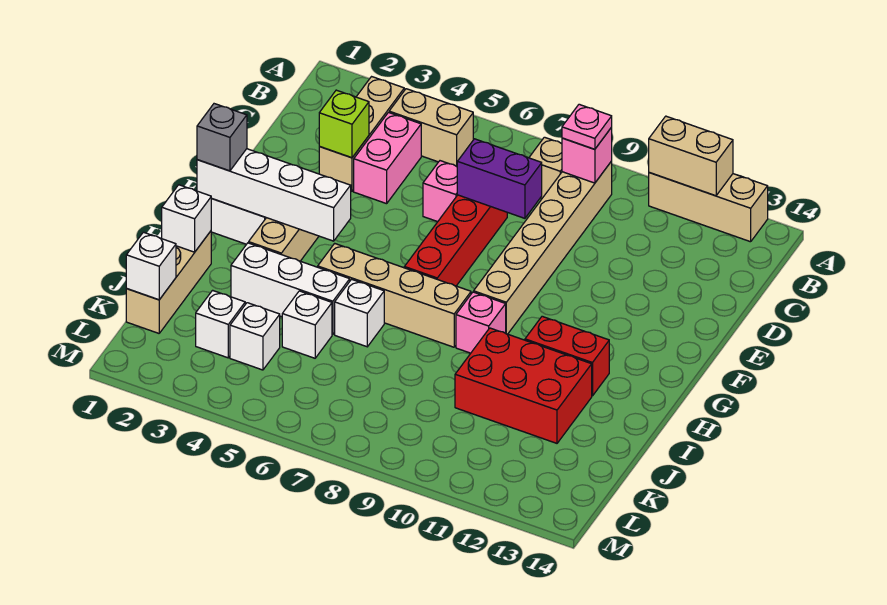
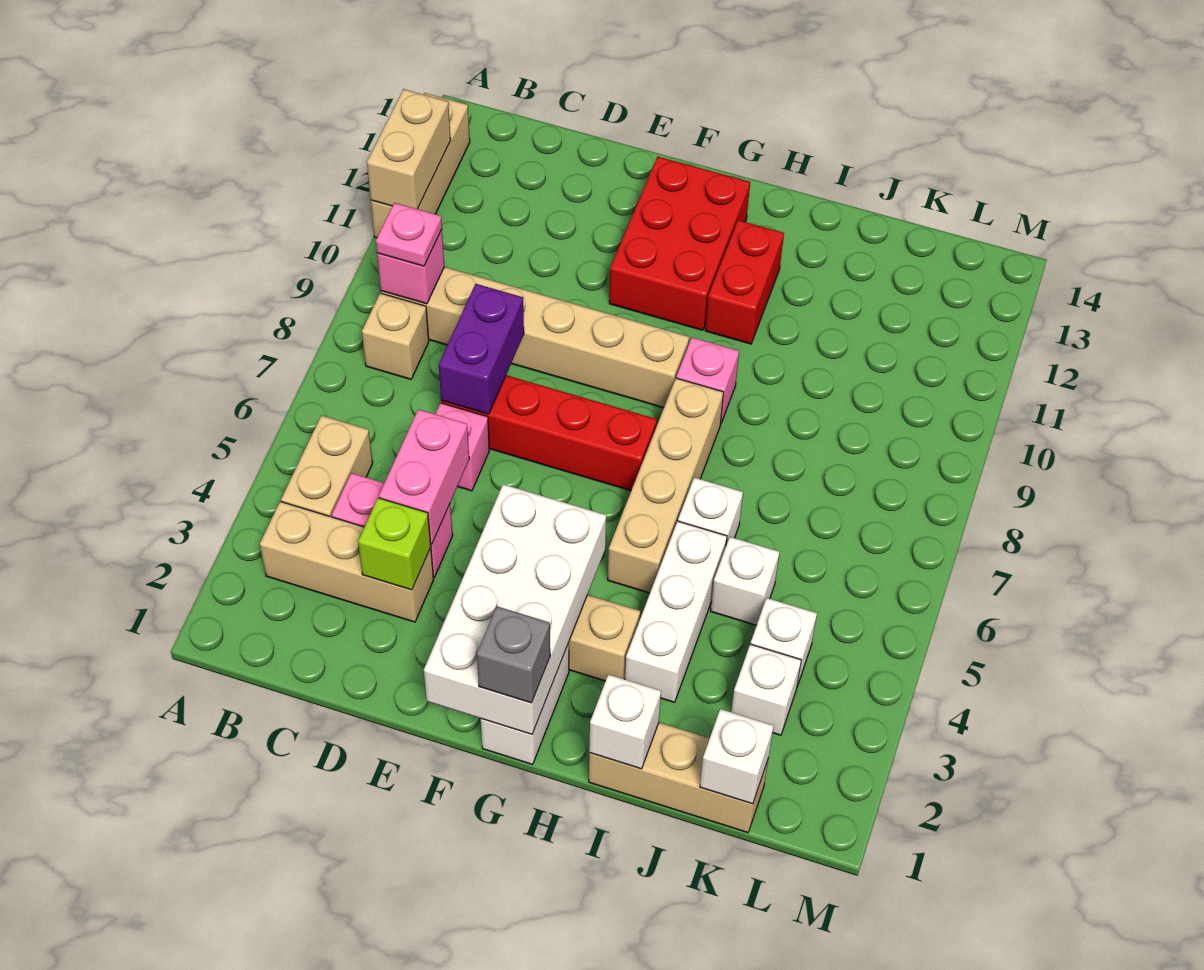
none -> pink brick D4:D5 level 2
white brick G1:G4 level 2 -> white brick F1:G4 level 2
red brick I10:J12 level 1 -> red brick F11:G13 level 1

